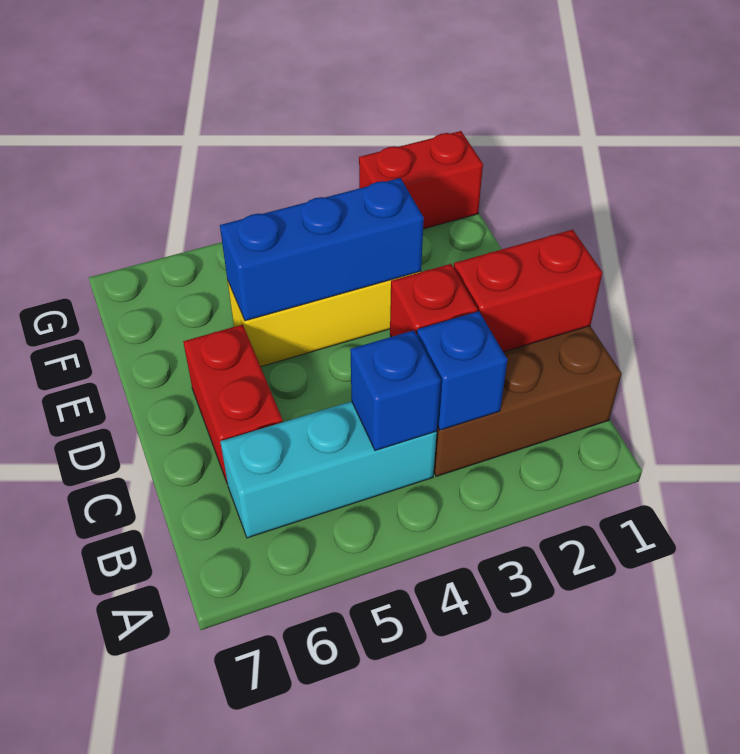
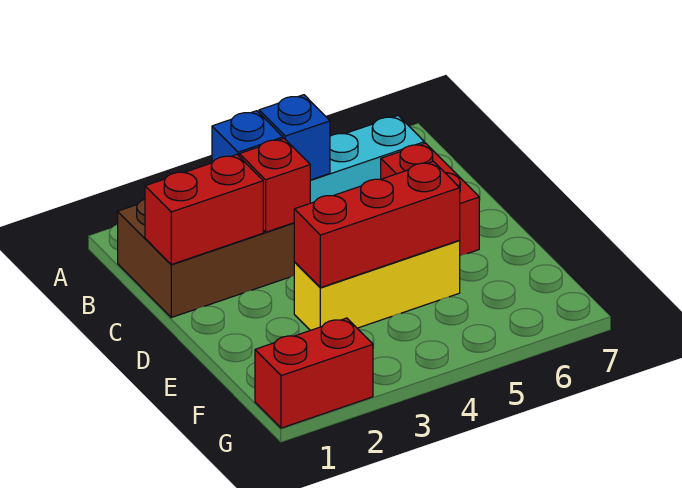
blue brick E3:E5 level 2 -> red brick E3:E5 level 2

